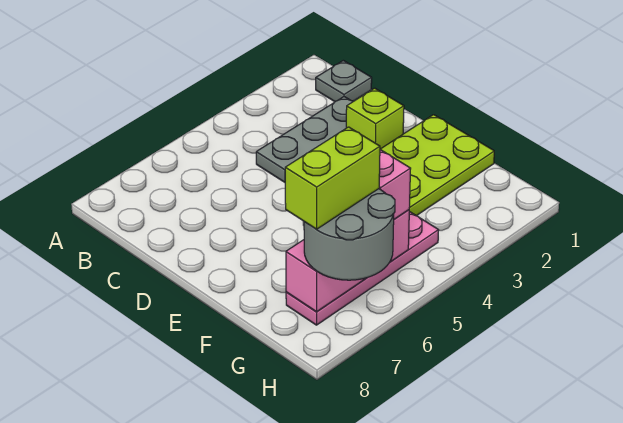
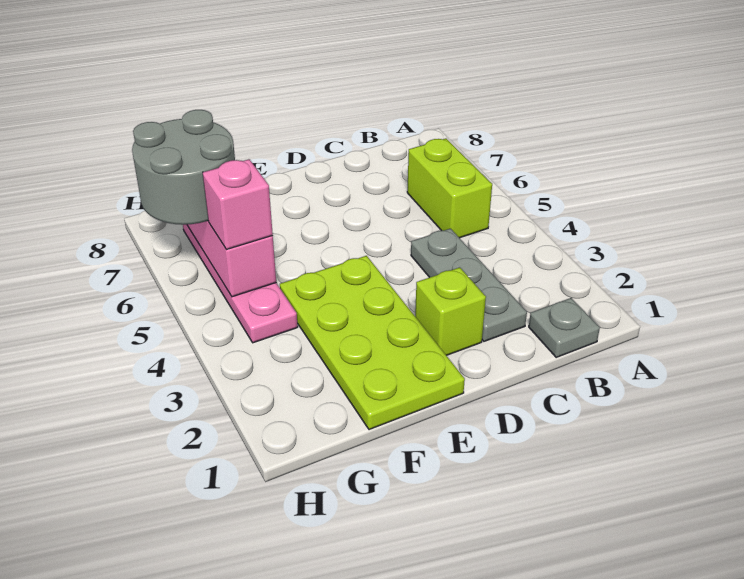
lime brick G6:G7 level 4 -> lime brick B5:B6 level 1

